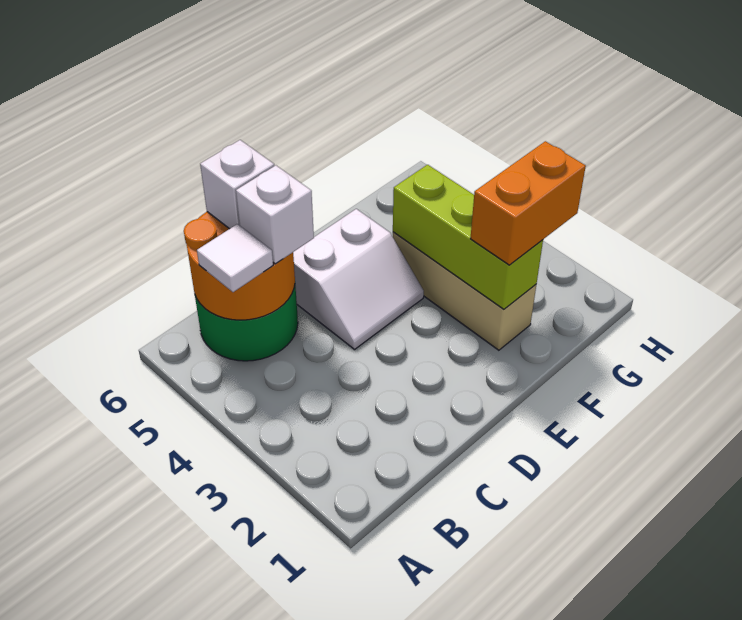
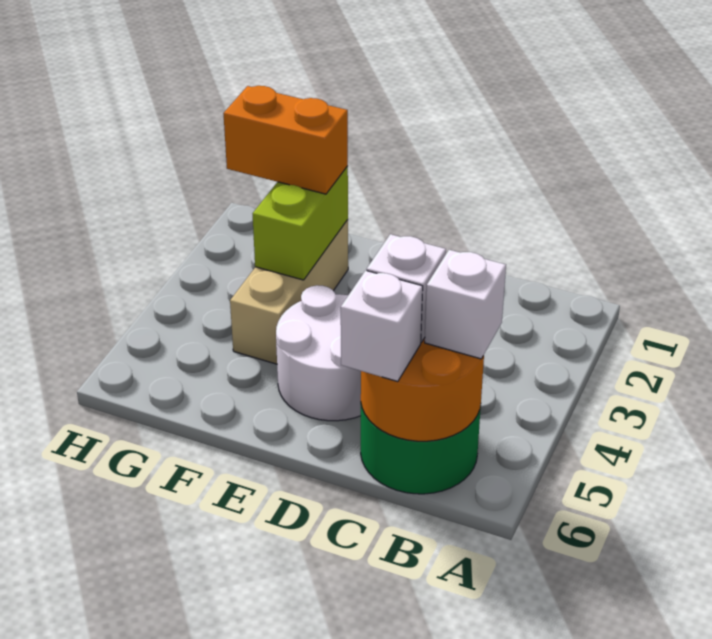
white tile B5 level 3 -> white brick B5 level 3
white slope D4:E5 level 1 top 5 -> white round brick D4:E5 level 1
lime brick F2:F4 level 2 -> lime brick F2:F3 level 2

